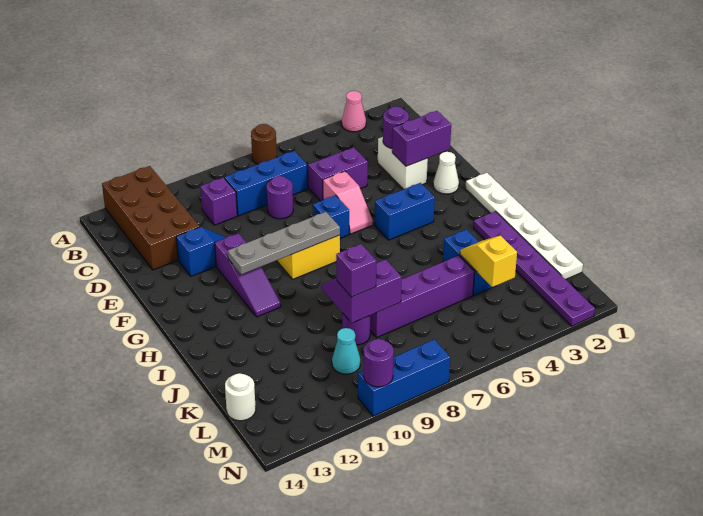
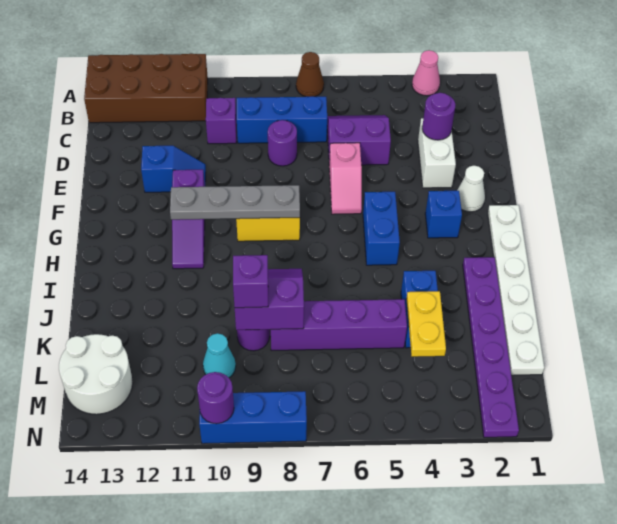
brown round brick A7 level 1 -> brown cone A7 level 1
brown brick A12:D13 level 1 -> brown brick A11:B14 level 1
purple brick E2:E3 level 2 -> none
blue brick F7 level 1 -> blue brick G3 level 1
blue brick G4:G5 level 1 -> blue brick G5:H5 level 1
yellow slope K4:L4 level 2 top L -> yellow plate K4:L4 level 2
white round brick L14 level 1 -> white round brick L13:M14 level 1

